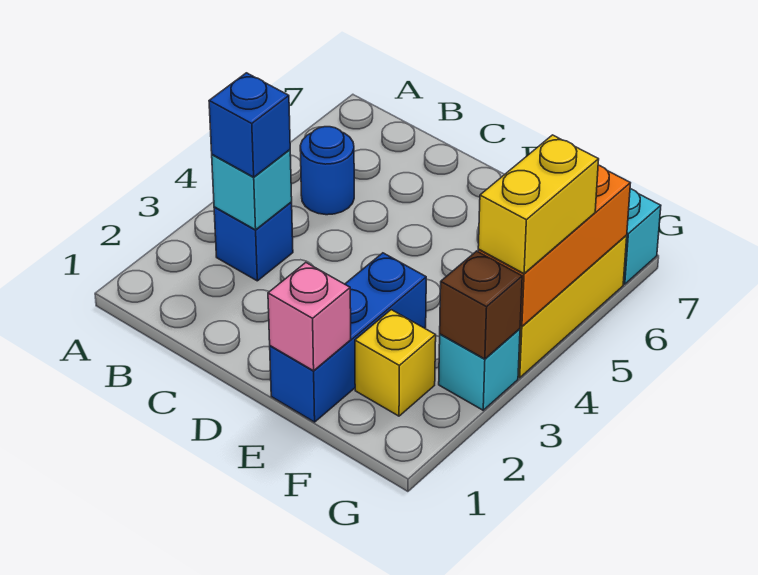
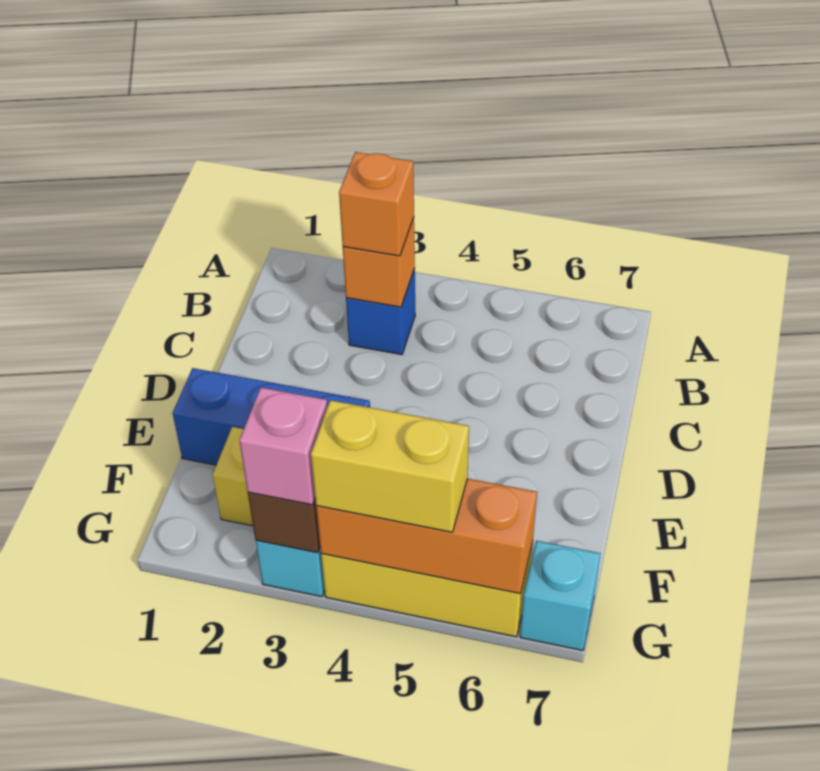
cyan brick B3 level 2 -> orange brick B3 level 2
blue brick B3 level 3 -> orange brick B3 level 3
blue round brick B5 level 1 -> none
pink brick E1 level 2 -> pink brick G3 level 3

